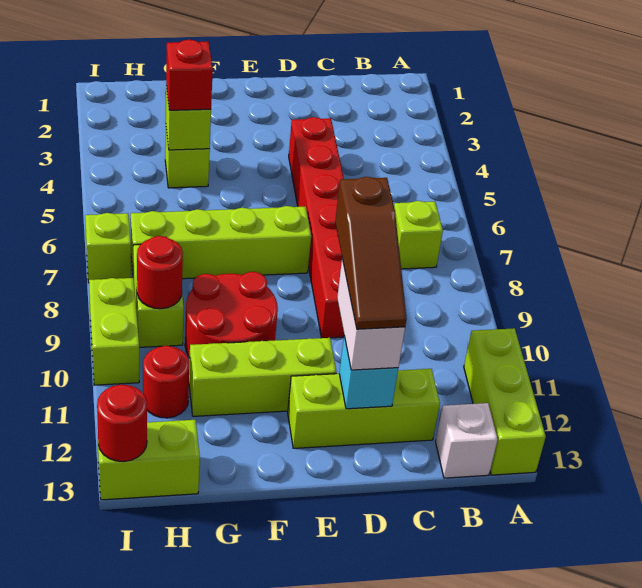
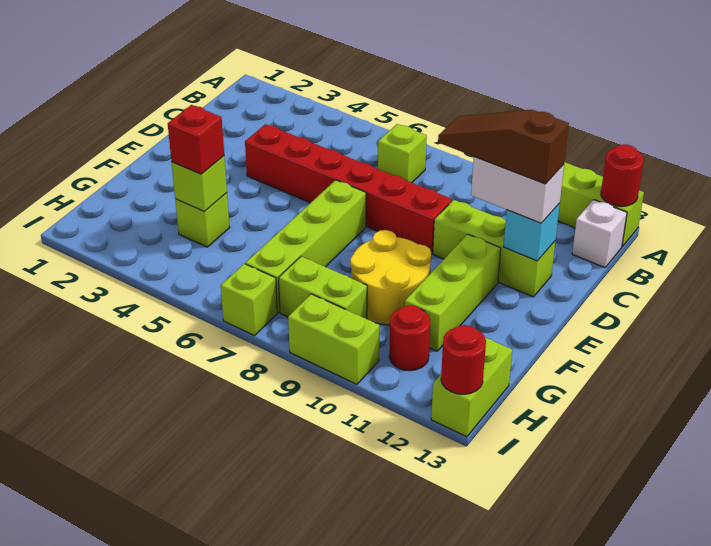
lime brick C12:E12 level 1 -> lime brick D10:D12 level 1
brown slope D10:D12 level 4 top 10 -> brown slope D10:D12 level 4 top 12
red round brick F9:G10 level 1 -> yellow round brick F9:G10 level 1
red round brick H9 level 2 -> red round brick A13 level 2

